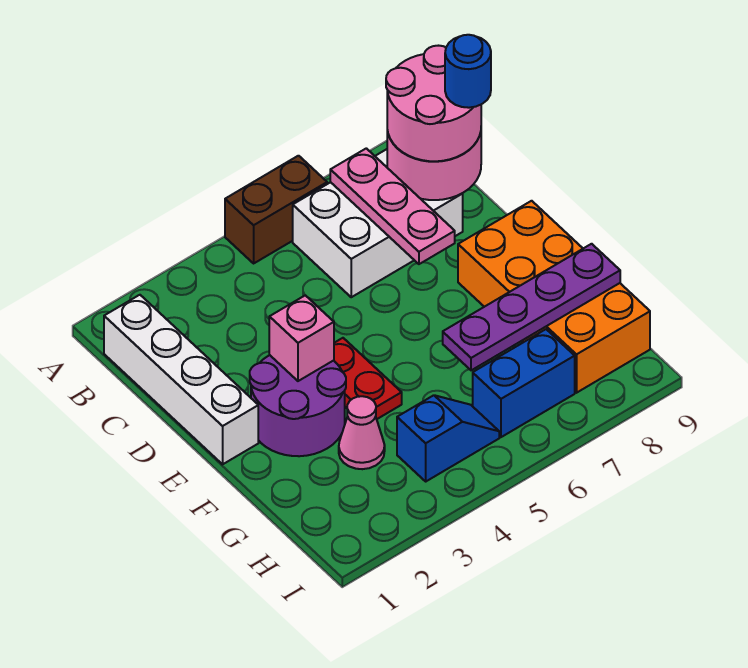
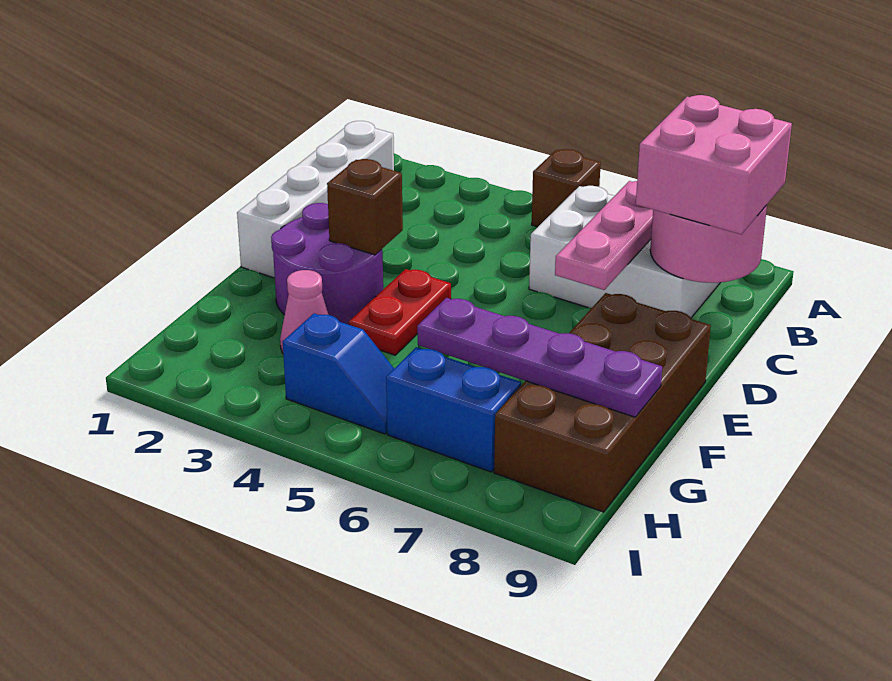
brown brick A5:A6 level 1 -> brown brick A5 level 1
pink round brick B8:C9 level 3 -> pink brick B8:C9 level 3
blue round brick C9 level 4 -> none
pink brick E3 level 2 -> brown brick E3 level 2
orange brick E8:H9 level 1 -> brown brick E8:H9 level 1

